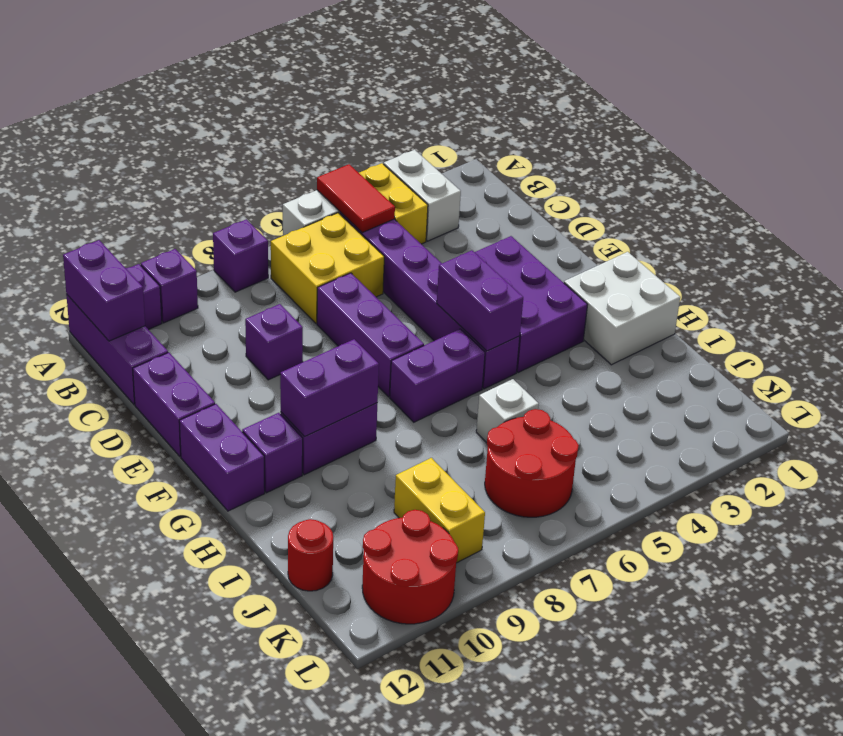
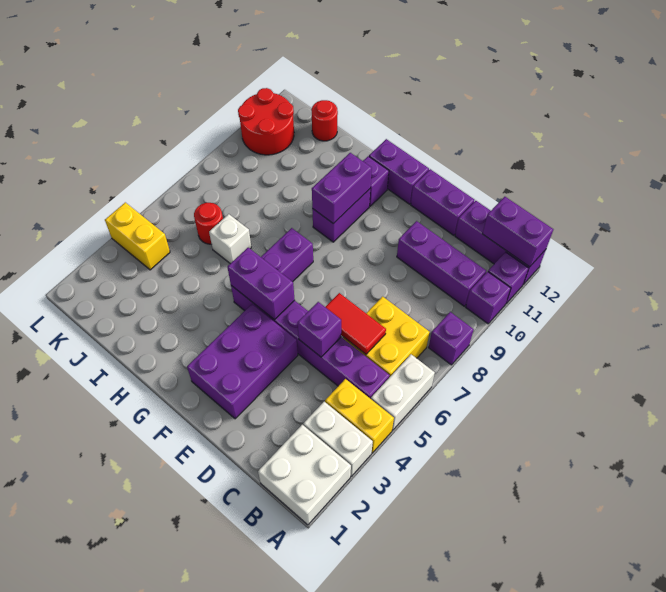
red tile A5:B5 level 2 -> red tile C6:D6 level 2
purple brick D7:F7 level 1 -> purple brick B10:D10 level 1
purple brick D9 level 1 -> purple brick D5 level 2
purple brick E3:G4 level 1 -> purple brick E2:F4 level 1
white brick G1:H2 level 1 -> white brick A1:B2 level 1
red round brick J6:K7 level 1 -> red round brick J6 level 1
yellow brick J9:K9 level 1 -> yellow brick K4:L4 level 1

